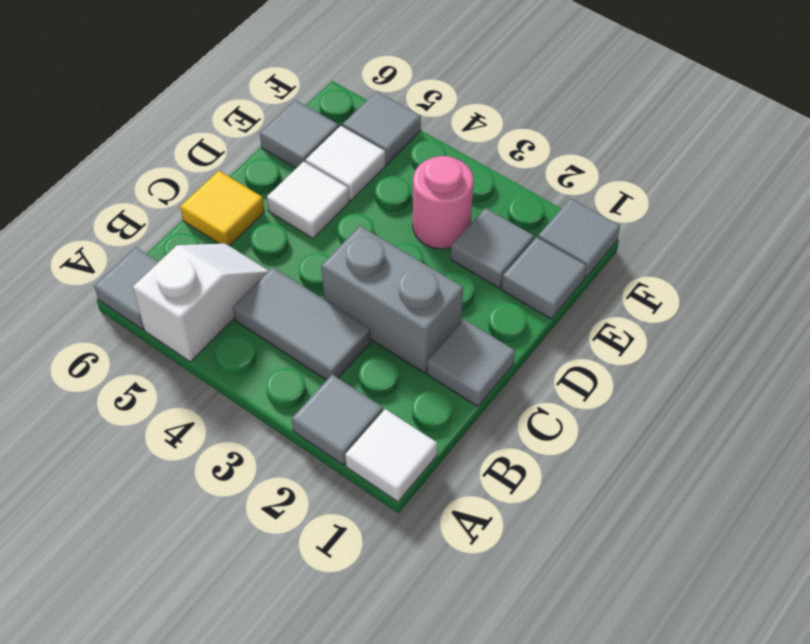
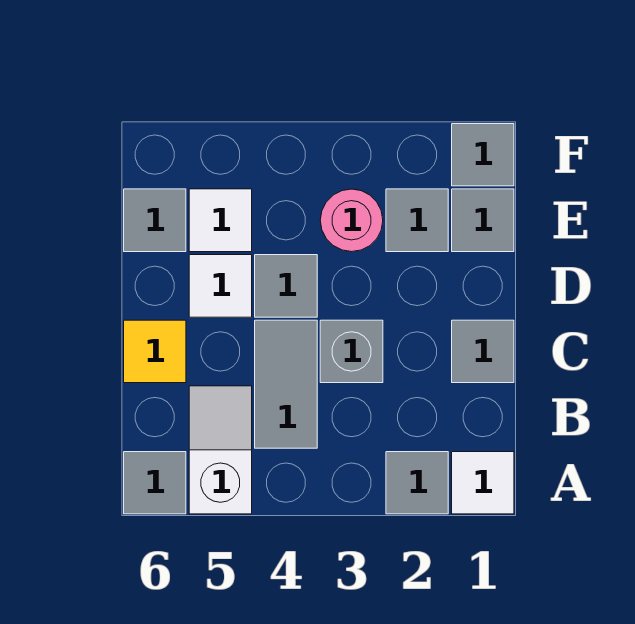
grey tile B3:B4 level 1 -> grey tile B4:C4 level 1
grey brick C2:C3 level 1 -> grey brick C3 level 1
grey tile F5 level 1 -> grey tile D4 level 1

